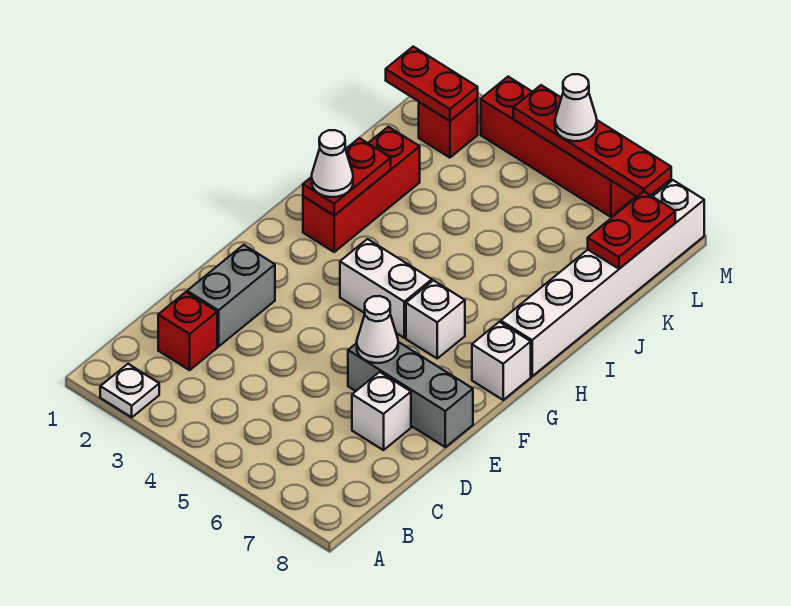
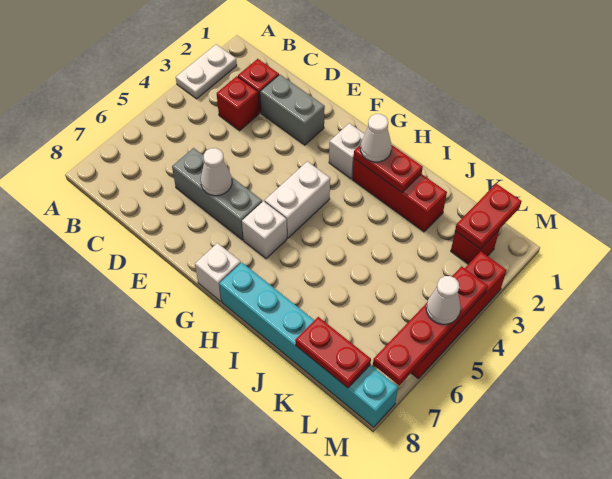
white plate A2 level 1 -> white plate A2:A3 level 1
none -> red brick C3 level 1
white brick D7 level 1 -> white brick G2 level 1
grey brick E6:E8 level 1 -> grey brick D6:F6 level 1
white brick H8:M8 level 1 -> cyan brick H8:M8 level 1

